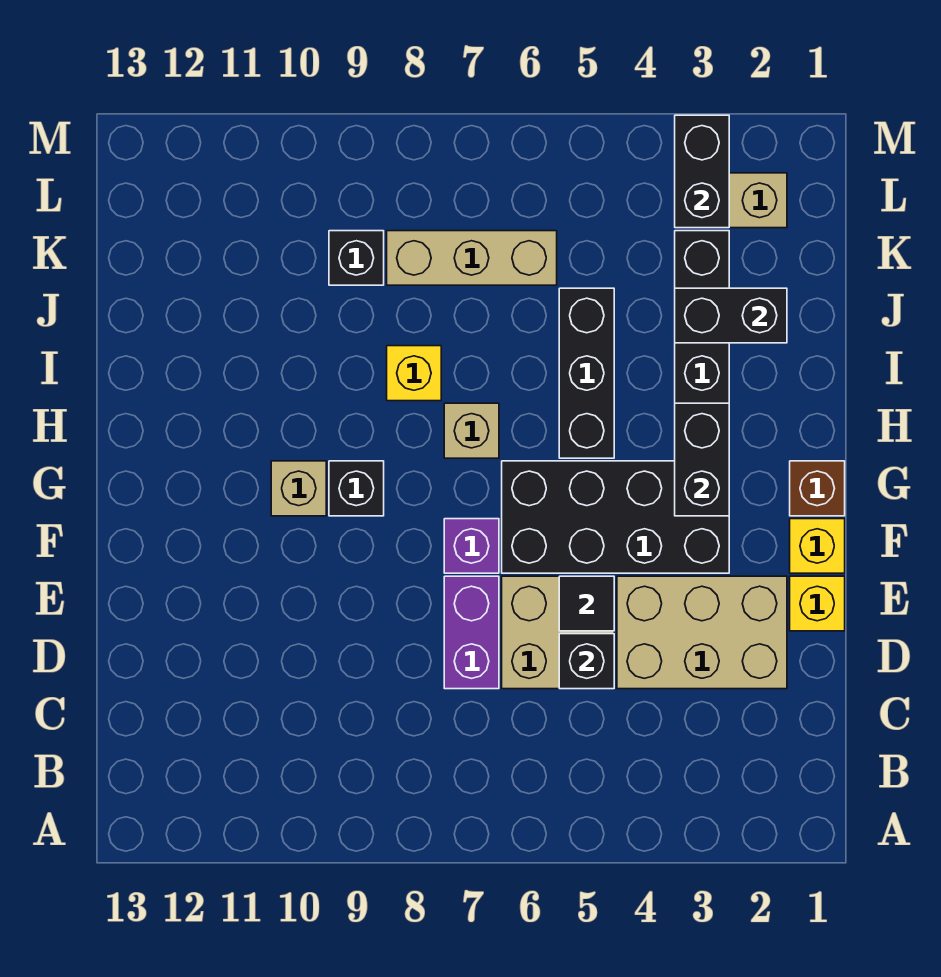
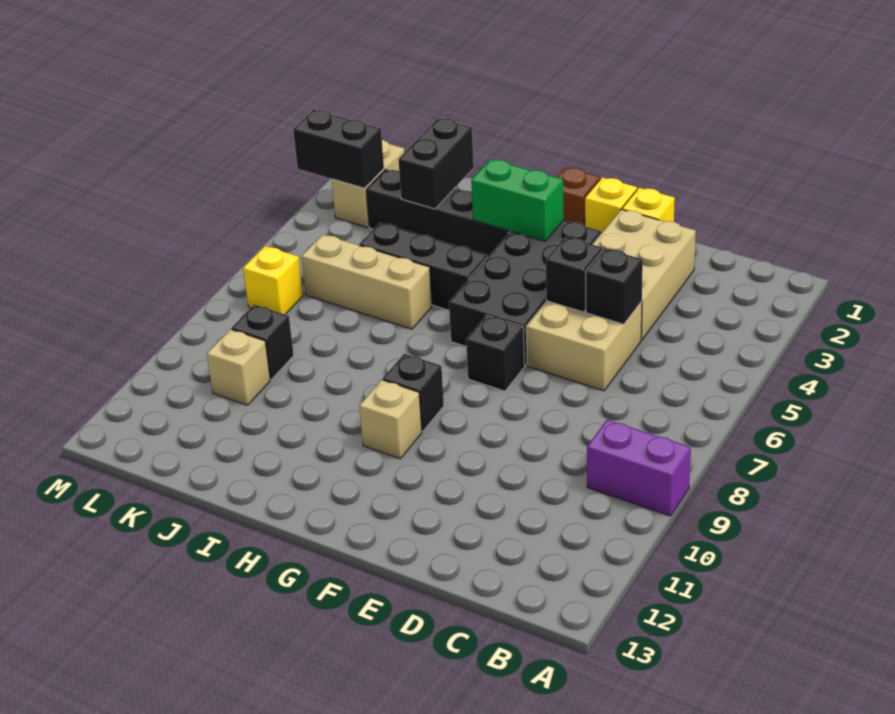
purple brick D7:E7 level 1 -> purple brick A9:B9 level 1
black tile E5 level 2 -> black brick E5 level 2
purple brick F7 level 1 -> black brick F7 level 1
black brick G3:H3 level 2 -> green brick G3:H3 level 2
tan brick H7 level 1 -> tan brick K10 level 1
yellow brick I8 level 1 -> yellow brick L7 level 1
tan brick K6:K8 level 1 -> tan brick I6:K6 level 1

